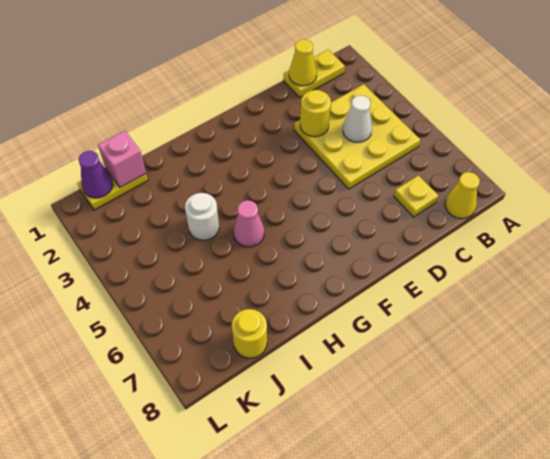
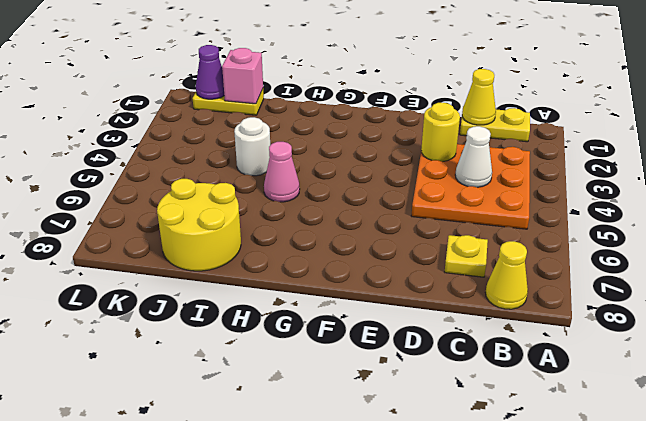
yellow plate B3:D5 level 1 -> orange plate B3:D5 level 1
yellow round brick J8 level 1 -> yellow round brick I7:J8 level 1

